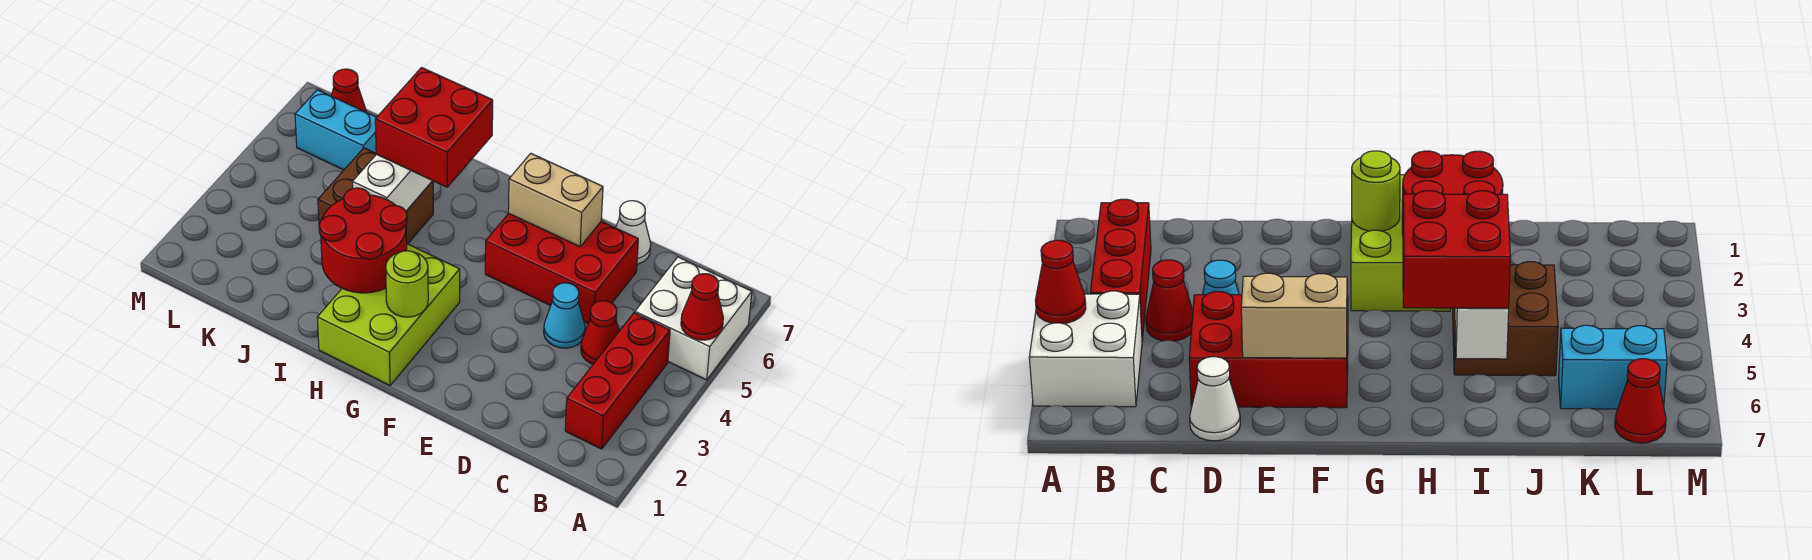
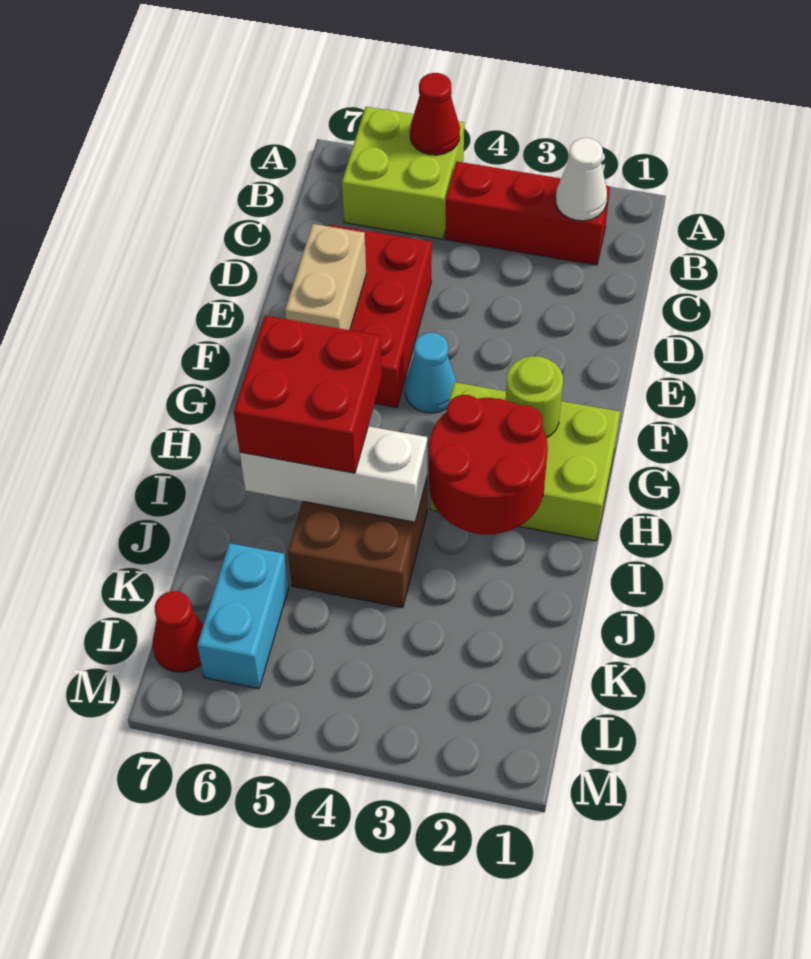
white brick A5:B6 level 1 -> lime brick A5:B6 level 1
red cone C4 level 1 -> none
cyan cone D4 level 1 -> cyan cone F4 level 1
white cone D7 level 1 -> white cone B2 level 2

